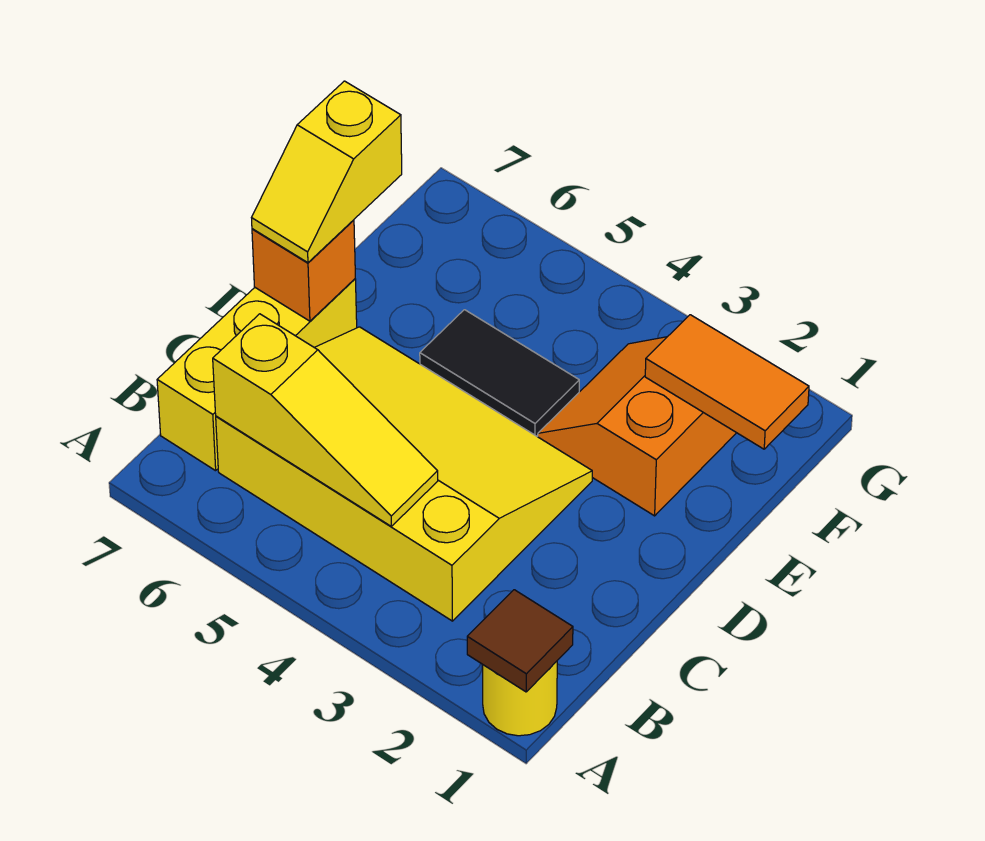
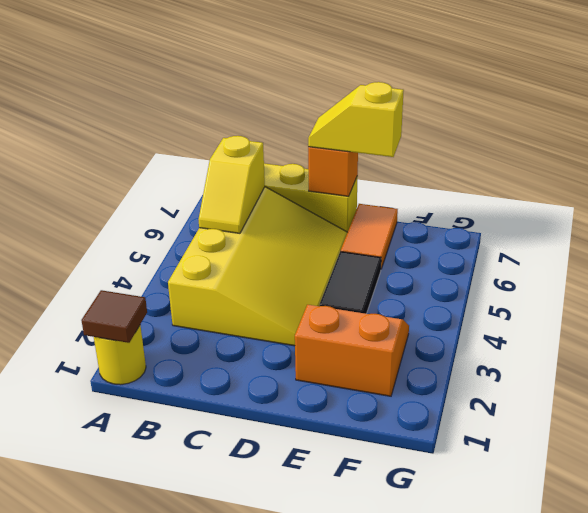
yellow slope B4:B6 level 2 top 6 -> yellow slope B5:B6 level 2 top 6
orange tile F1:F2 level 2 -> orange tile E6:E7 level 1

